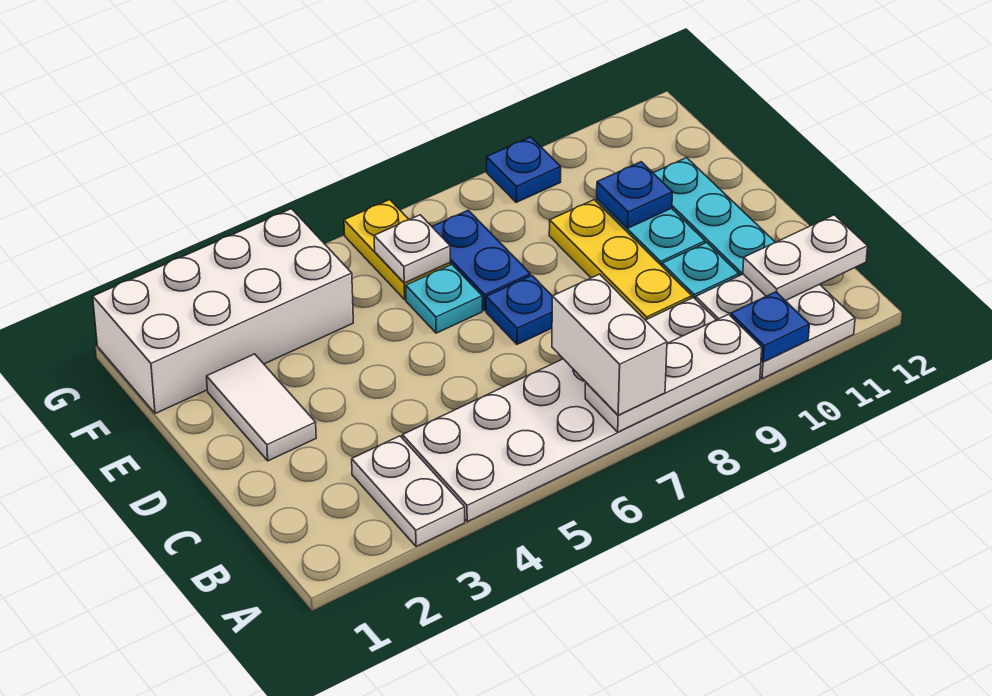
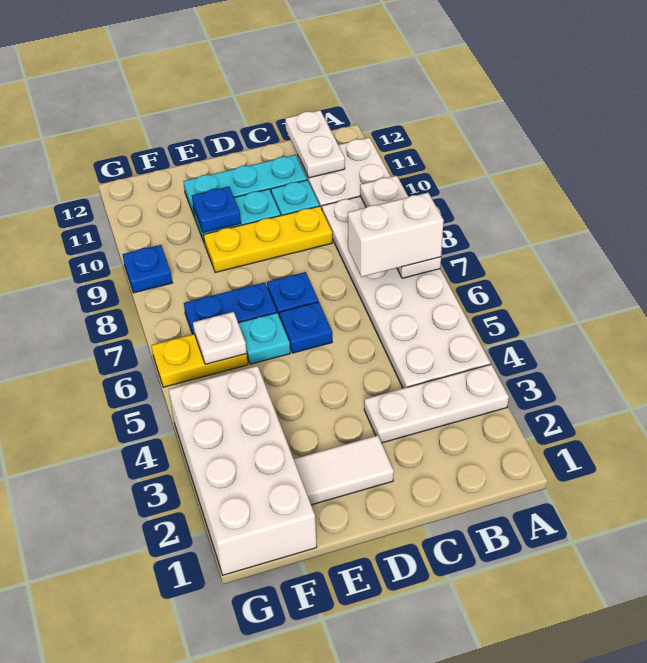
white plate A3:B3 level 1 -> white plate A3:C3 level 1
blue plate A10 level 2 -> blue plate D6 level 1

